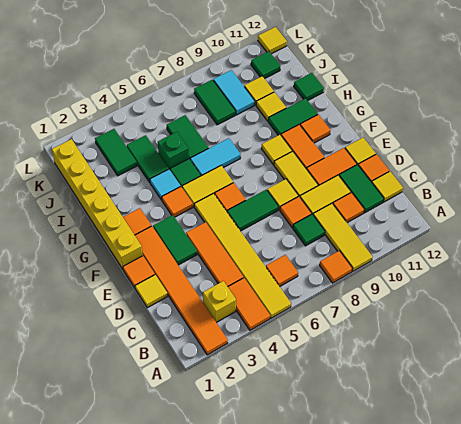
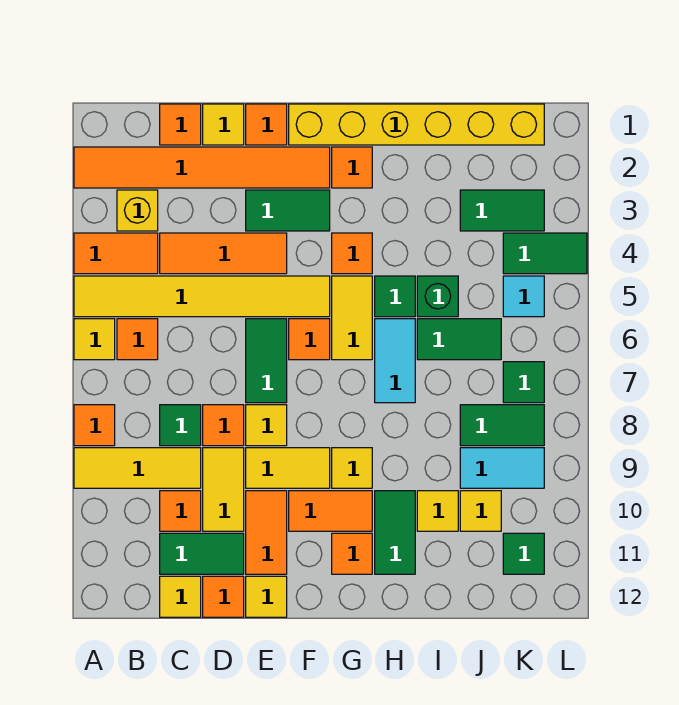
none -> orange tile C1 level 1
cyan tile H4 level 1 -> cyan tile K5 level 1
green tile I4:J4 level 1 -> green tile K4:L4 level 1
green tile I12 level 1 -> green tile K7 level 1
yellow tile L12 level 1 -> yellow tile A6 level 1

